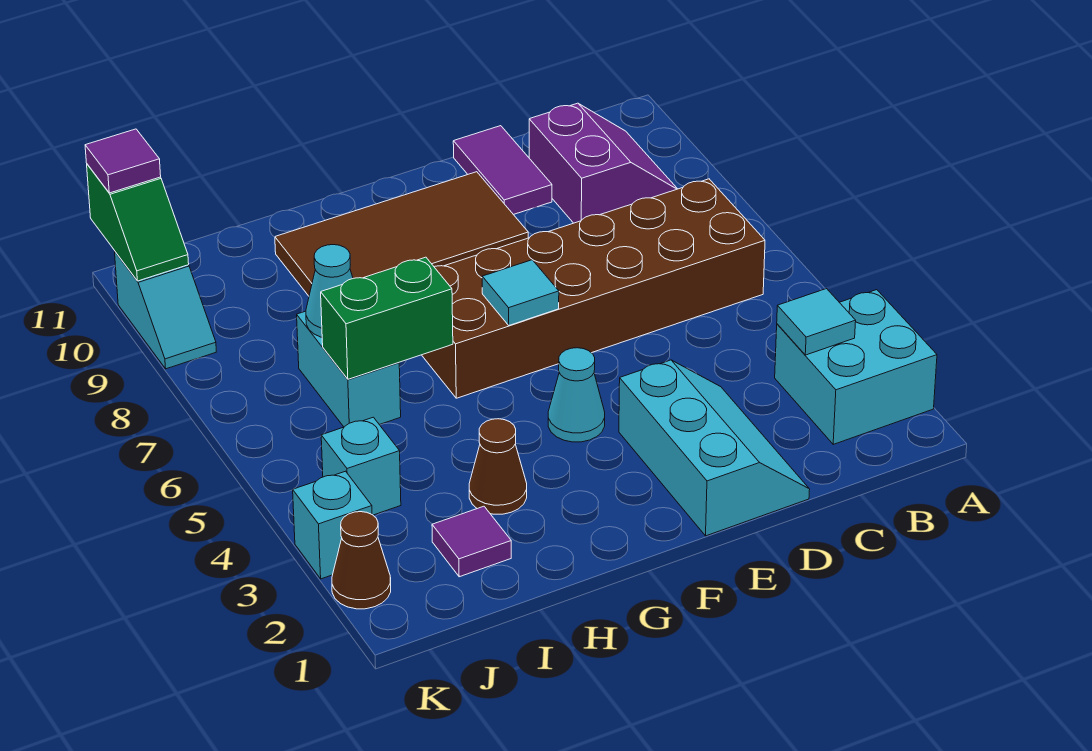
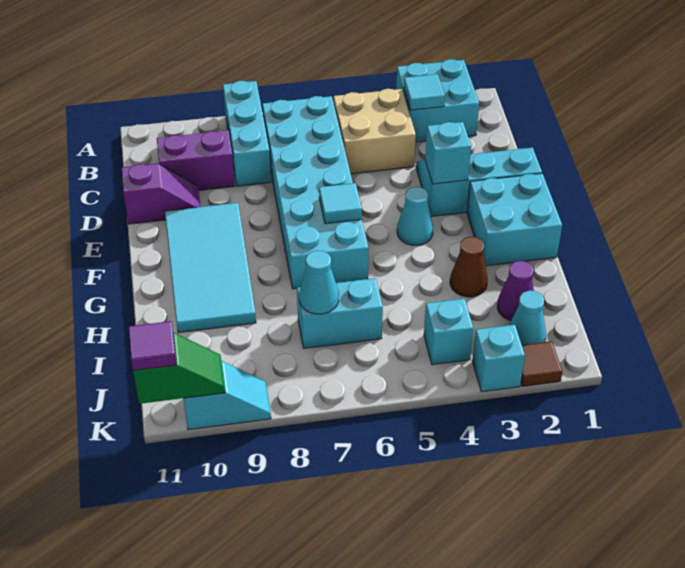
none -> cyan brick A8:C8 level 1
none -> tan brick B4:C5 level 1
brown brick B6:G7 level 1 -> cyan brick B6:G7 level 1
purple tile D10:D11 level 1 -> purple slope D10:D11 level 1 top 11
none -> cyan brick E3 level 2
brown tile E9:H10 level 1 -> cyan tile E9:H10 level 1
none -> cyan brick F1:G2 level 1
green brick H6:I6 level 2 -> none
purple tile I2 level 1 -> purple cone I2 level 1
none -> cyan cone J2 level 1
brown cone K2 level 1 -> brown tile K2 level 1

